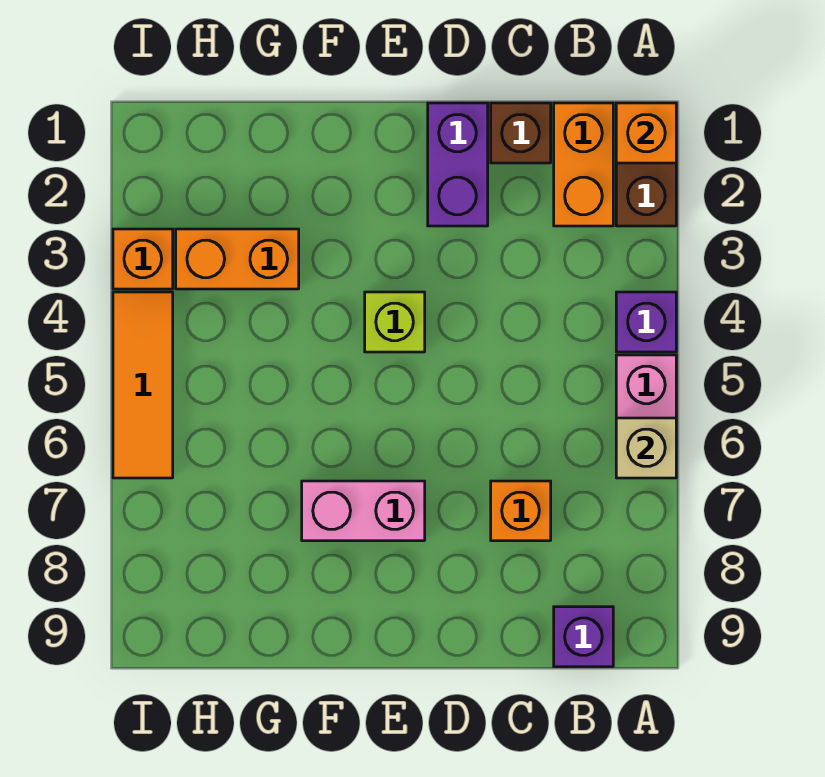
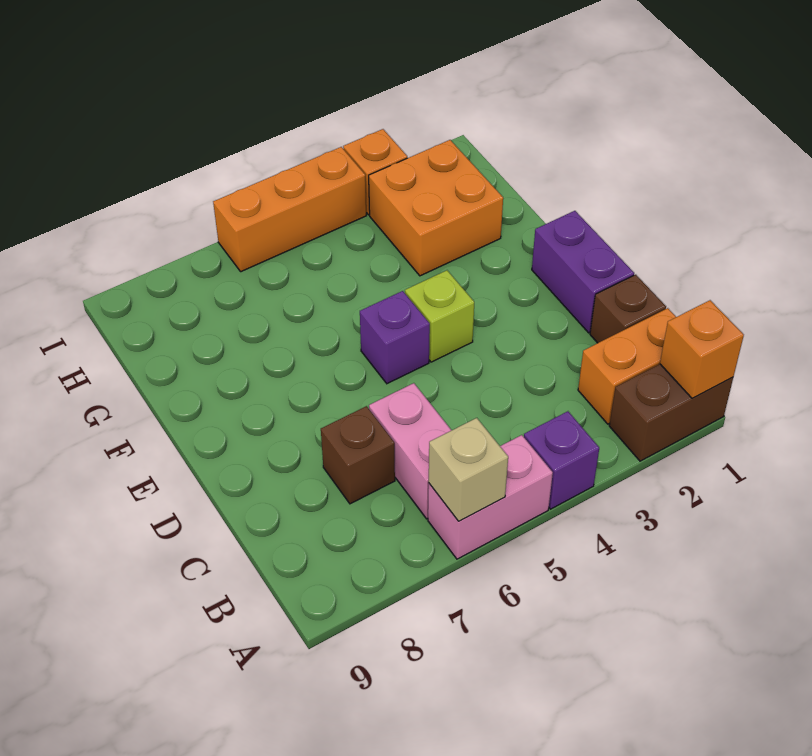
purple brick B9 level 1 -> purple brick E5 level 1
orange brick C7 level 1 -> brown brick C7 level 1
purple brick D1:D2 level 1 -> purple brick D1:E1 level 1
pink brick E7:F7 level 1 -> pink brick B6:C6 level 1
orange brick G3:H3 level 1 -> orange brick G2:H3 level 1
orange tile I4:I6 level 1 -> orange brick I4:I6 level 1

